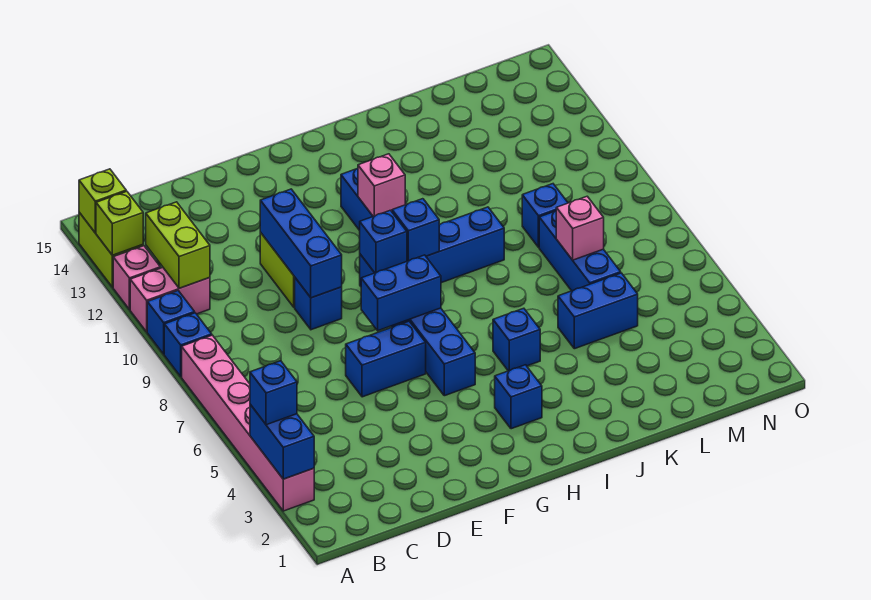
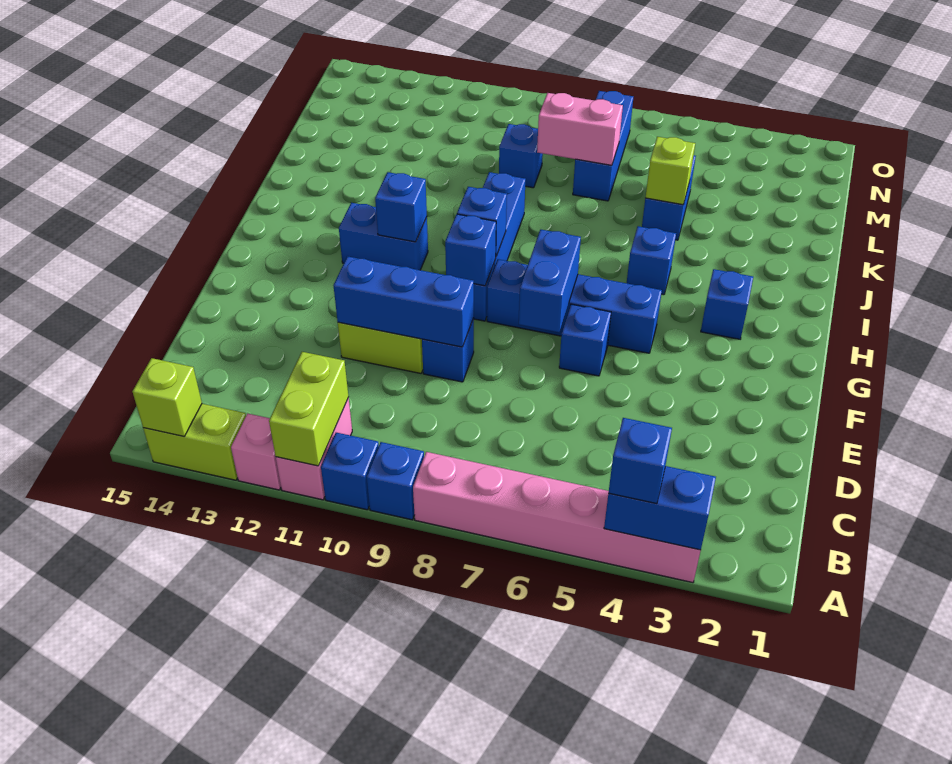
lime brick A13 level 2 -> lime brick K5 level 2
lime brick B11:B12 level 2 -> lime brick A11:B11 level 2
blue brick E6:F6 level 1 -> blue brick F6 level 1
pink brick H11 level 2 -> blue brick H11 level 2
blue brick L6:L8 level 1 -> blue brick L7:N7 level 1
pink brick L7 level 2 -> pink brick L7:L8 level 2

